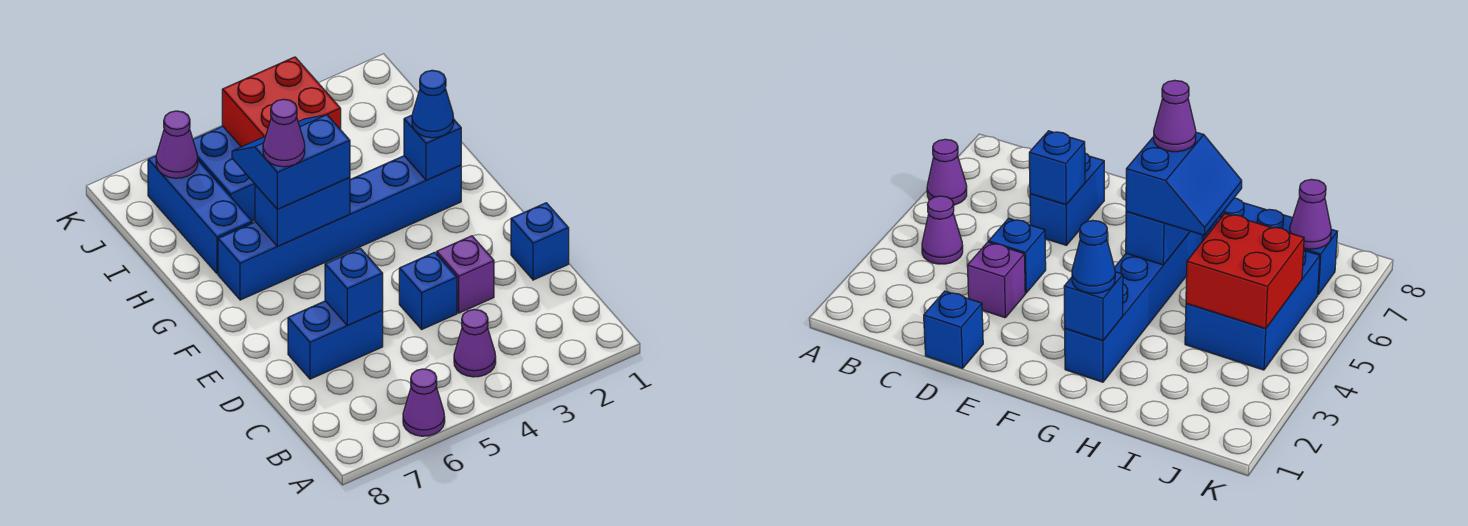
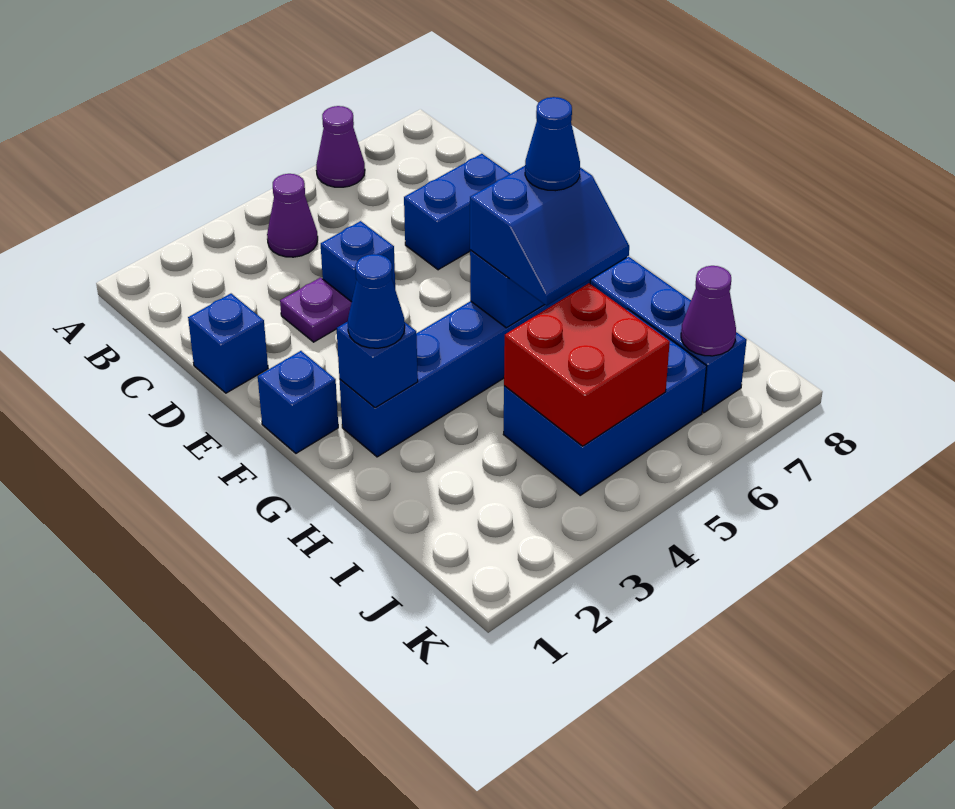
purple brick D3 level 1 -> purple plate D3 level 1
blue brick D6 level 2 -> blue brick F1 level 1
purple cone G6 level 4 -> blue cone G6 level 4

